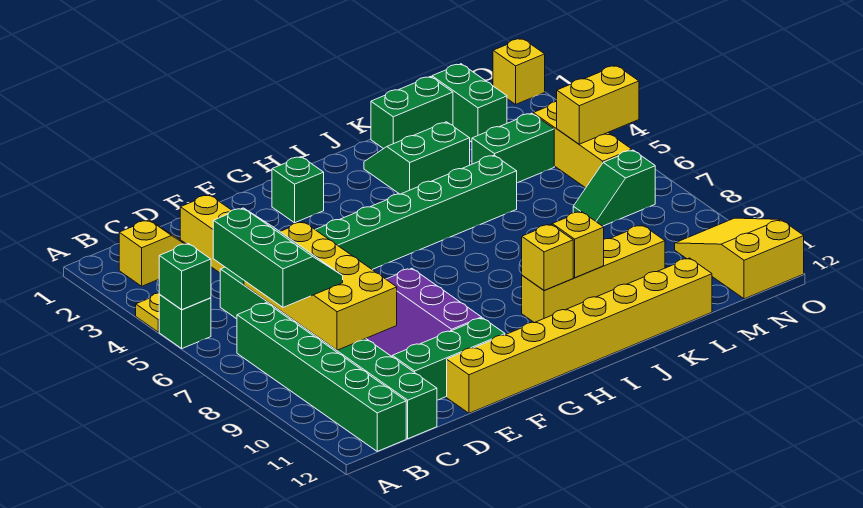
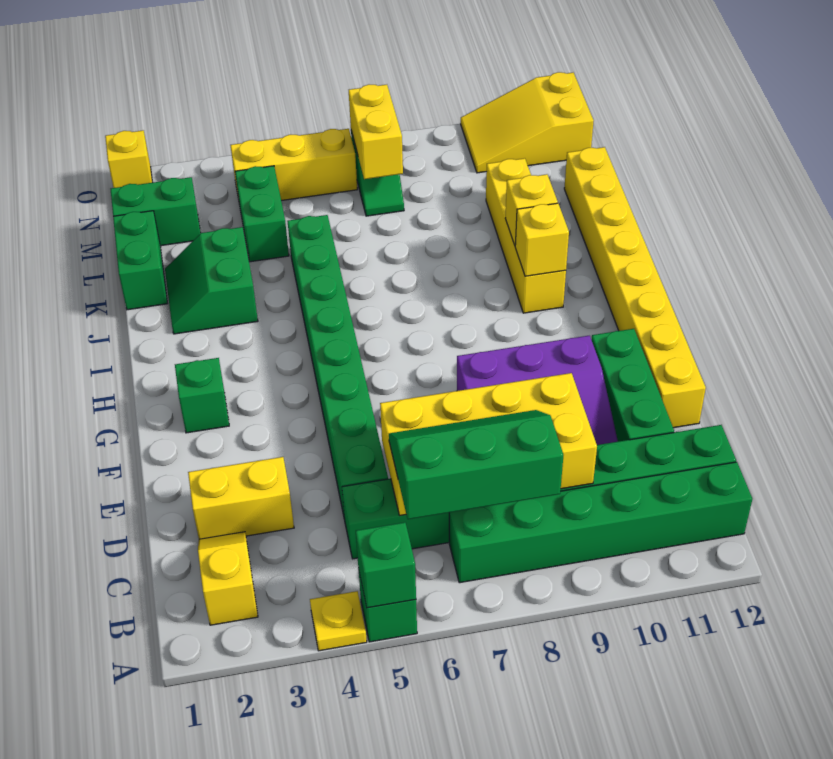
yellow brick N5:O5 level 2 -> yellow brick M7:N7 level 2

